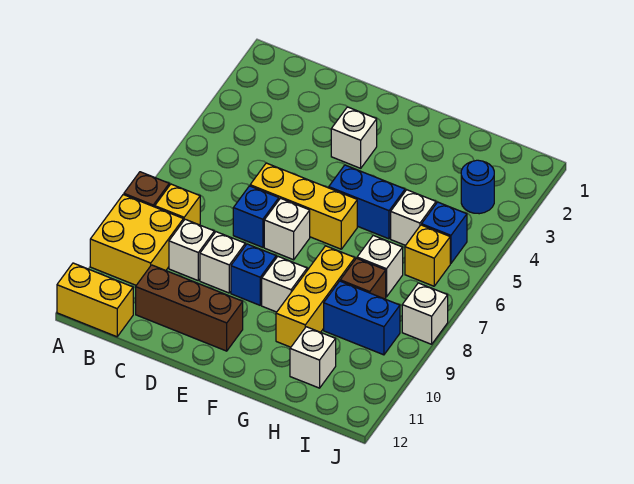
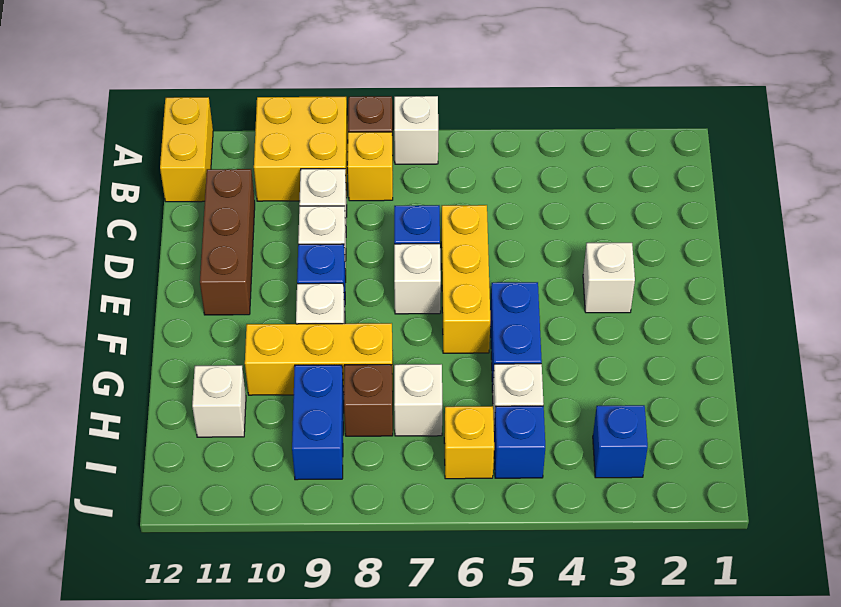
blue round brick I3 level 1 -> blue brick I3 level 1
white brick J8 level 1 -> white brick A7 level 1

